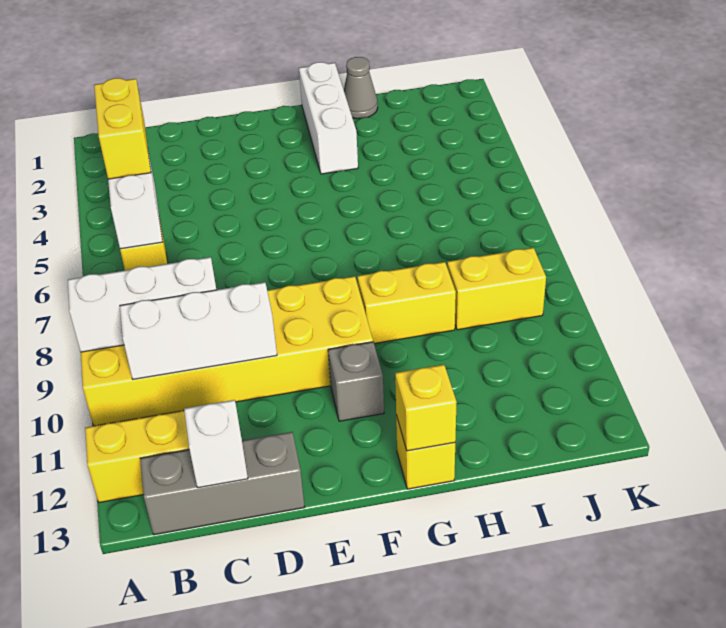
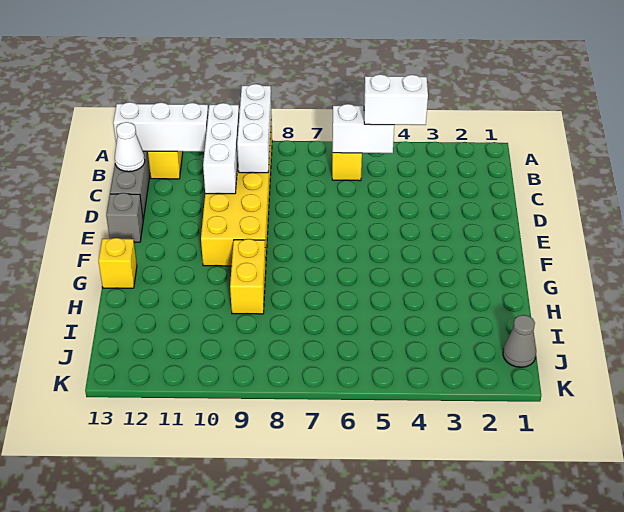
yellow brick B4:B5 level 3 -> white brick B4:B5 level 3
white brick C13 level 2 -> white cone C13 level 2
grey brick F11 level 1 -> grey brick E13 level 1
white brick G1:G3 level 1 -> white brick B11:B13 level 2
yellow brick G13 level 2 -> none
grey cone H1 level 1 -> grey cone J1 level 1
yellow brick I9:J9 level 1 -> none

